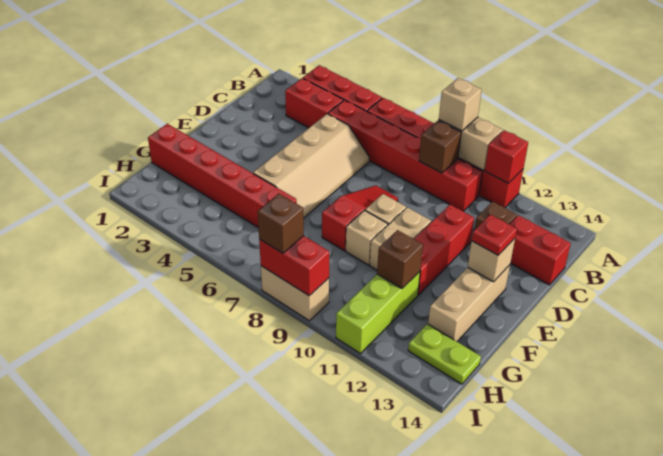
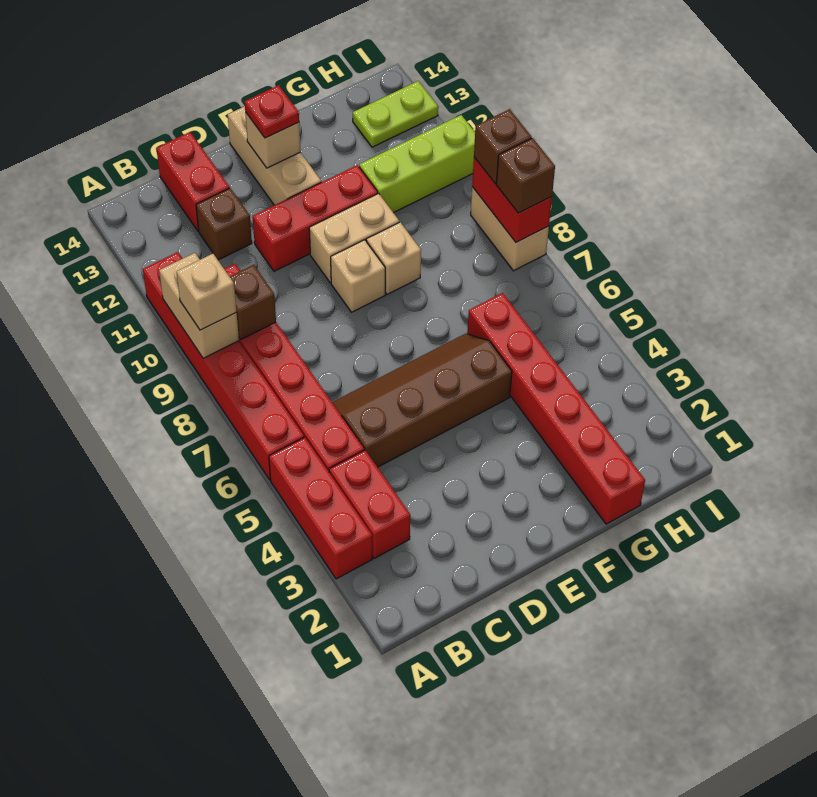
red brick A11 level 2 -> none
tan slope C5:F6 level 1 top 5 -> brown slope C5:F6 level 1 top 5
red slope D8:F8 level 1 top F -> none
tan brick E13:G13 level 1 -> tan brick E12:E14 level 1
brown brick G11 level 2 -> brown brick I9 level 3
lime plate H13:H14 level 1 -> lime plate H13:I13 level 1

